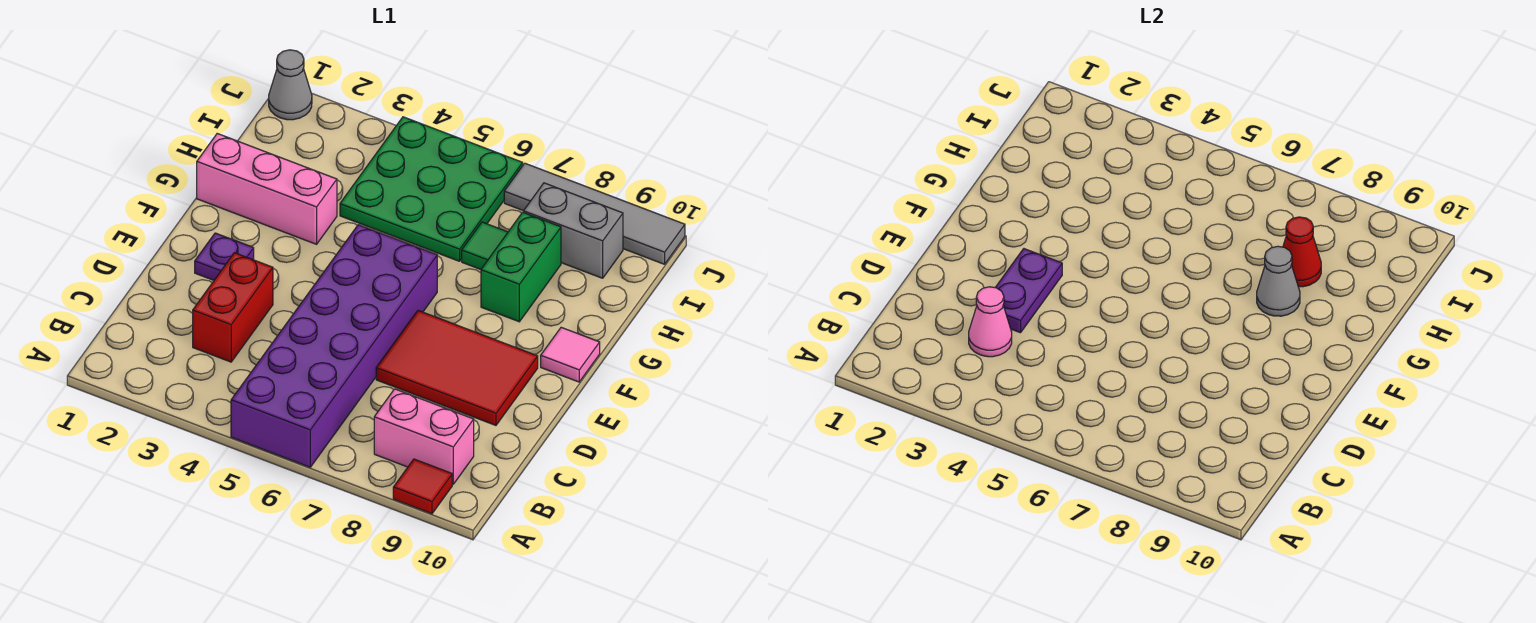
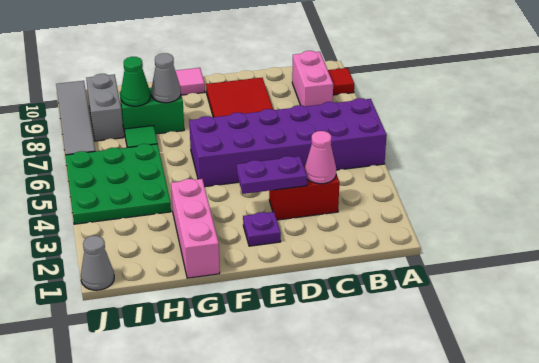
red cone H8 level 2 -> green cone H8 level 2

